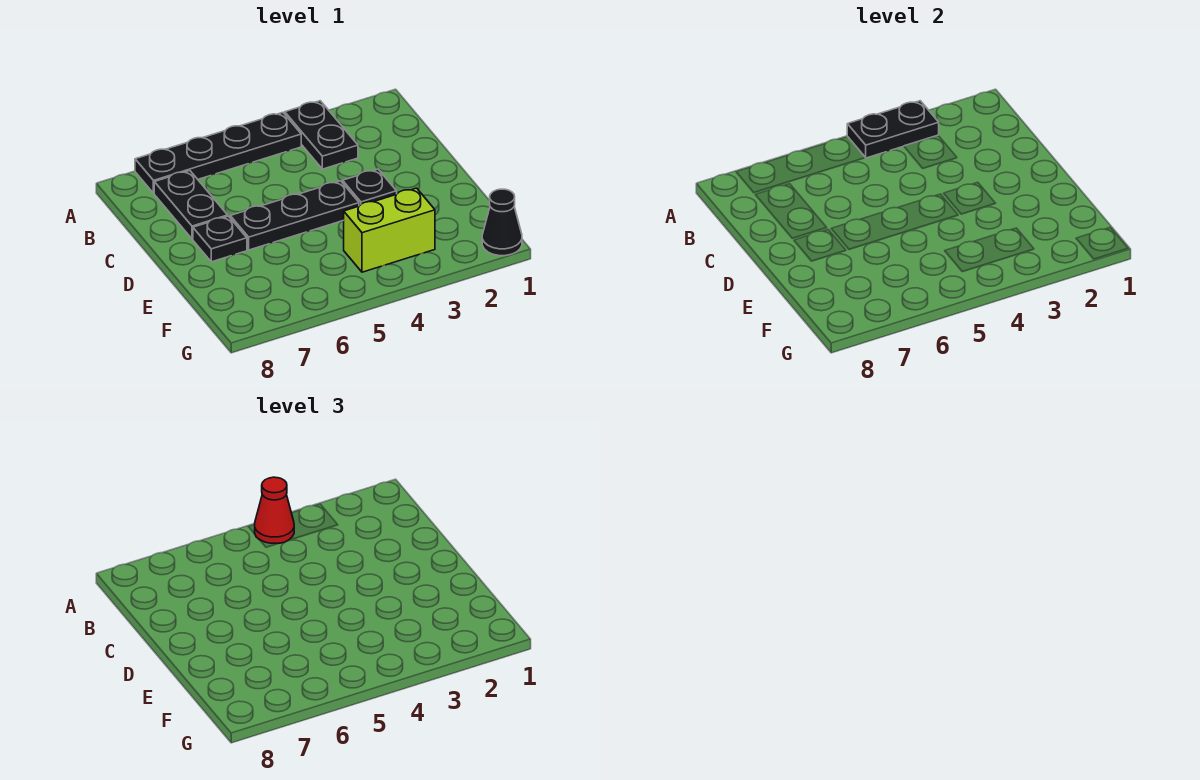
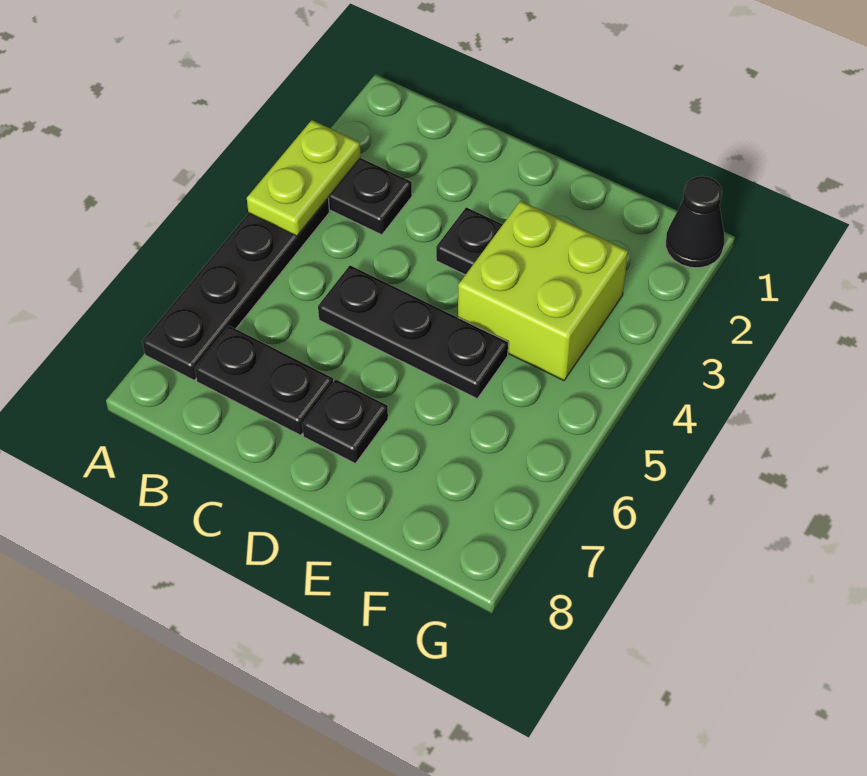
black plate A3:A4 level 2 -> lime plate A3:A4 level 2
red cone A4 level 3 -> none
black plate D4:D6 level 1 -> black plate C5:E5 level 1
lime brick F3:F4 level 1 -> lime brick E3:F4 level 1

